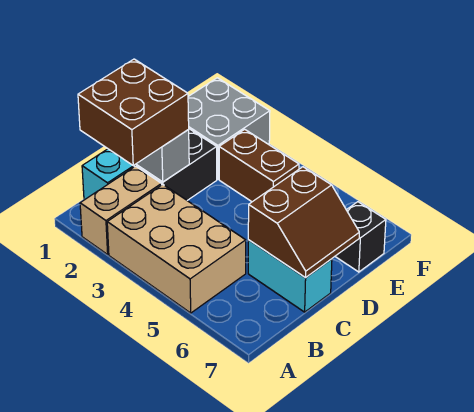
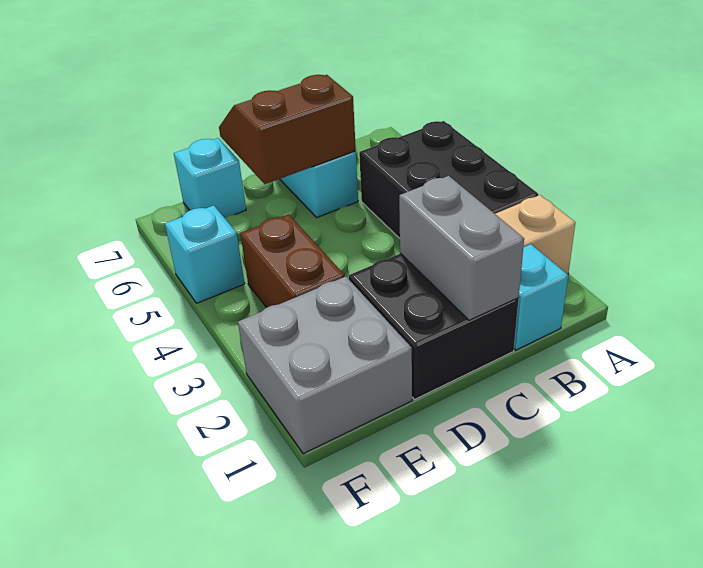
tan brick A3:B5 level 1 -> black brick A3:B5 level 1
brown brick B1:C2 level 3 -> none
black brick E7 level 1 -> cyan brick E7 level 1
none -> cyan brick F5 level 1

